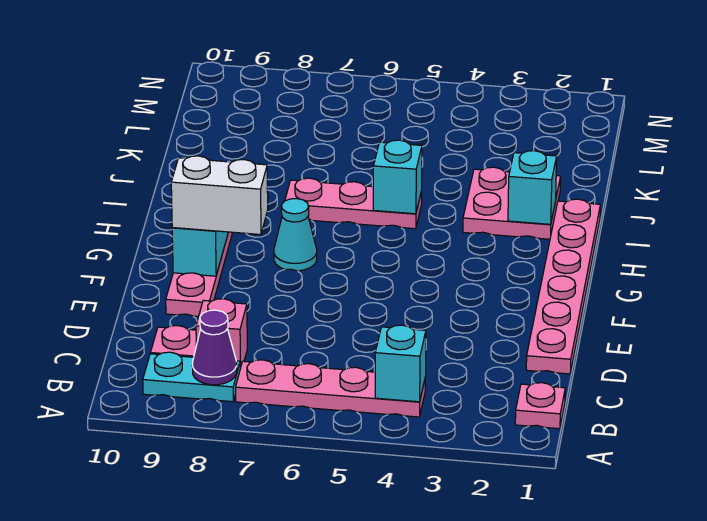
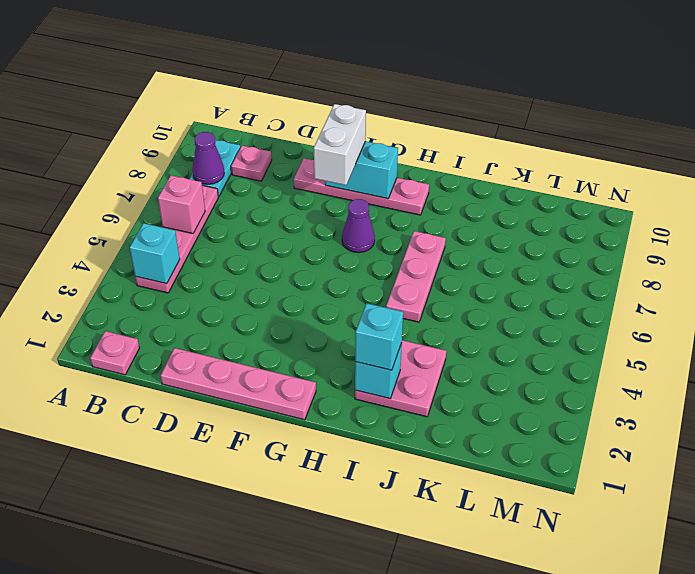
pink brick C8 level 1 -> pink brick B6 level 2
pink plate D1:I1 level 1 -> pink plate D1:G1 level 1
cyan cone G7 level 1 -> purple cone G7 level 1
cyan brick I5 level 2 -> cyan brick I2 level 3

